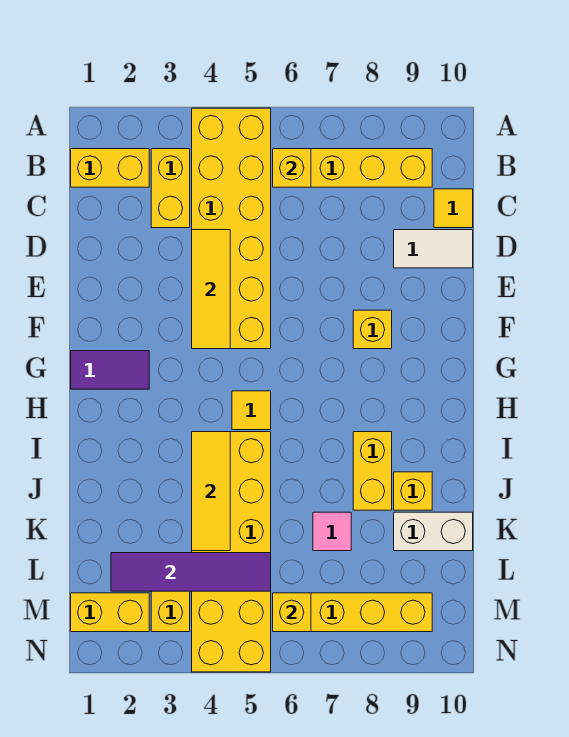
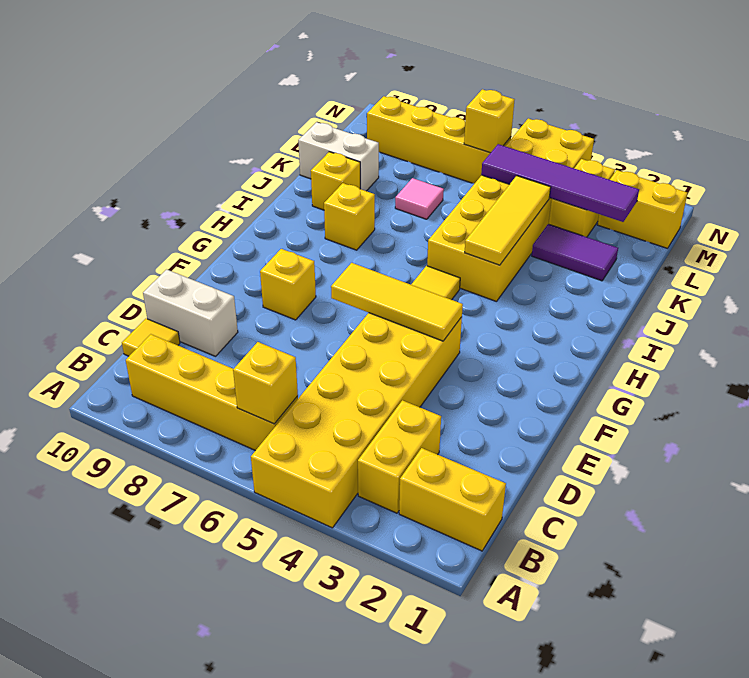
yellow tile D4:F4 level 2 -> yellow tile F4:F6 level 2
white tile D9:D10 level 1 -> white brick D9:D10 level 1
purple tile G1:G2 level 1 -> purple tile K2:K3 level 1
yellow brick I8:J8 level 1 -> yellow brick I8 level 1

